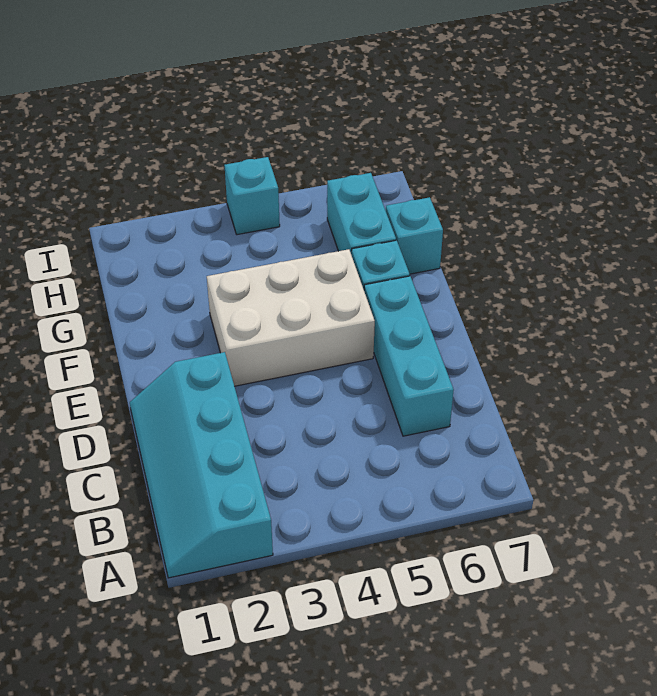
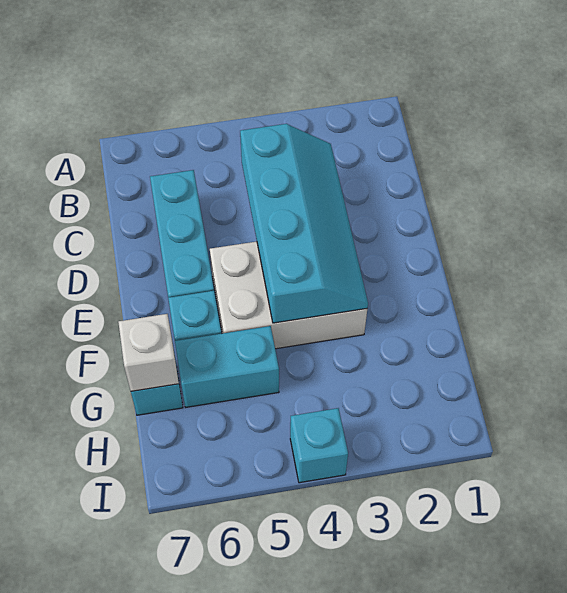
cyan slope A1:D2 level 1 top 2 -> cyan slope C3:F4 level 2 top 4
cyan brick G6:H6 level 1 -> cyan brick G5:G6 level 1
none -> white brick G7 level 2

